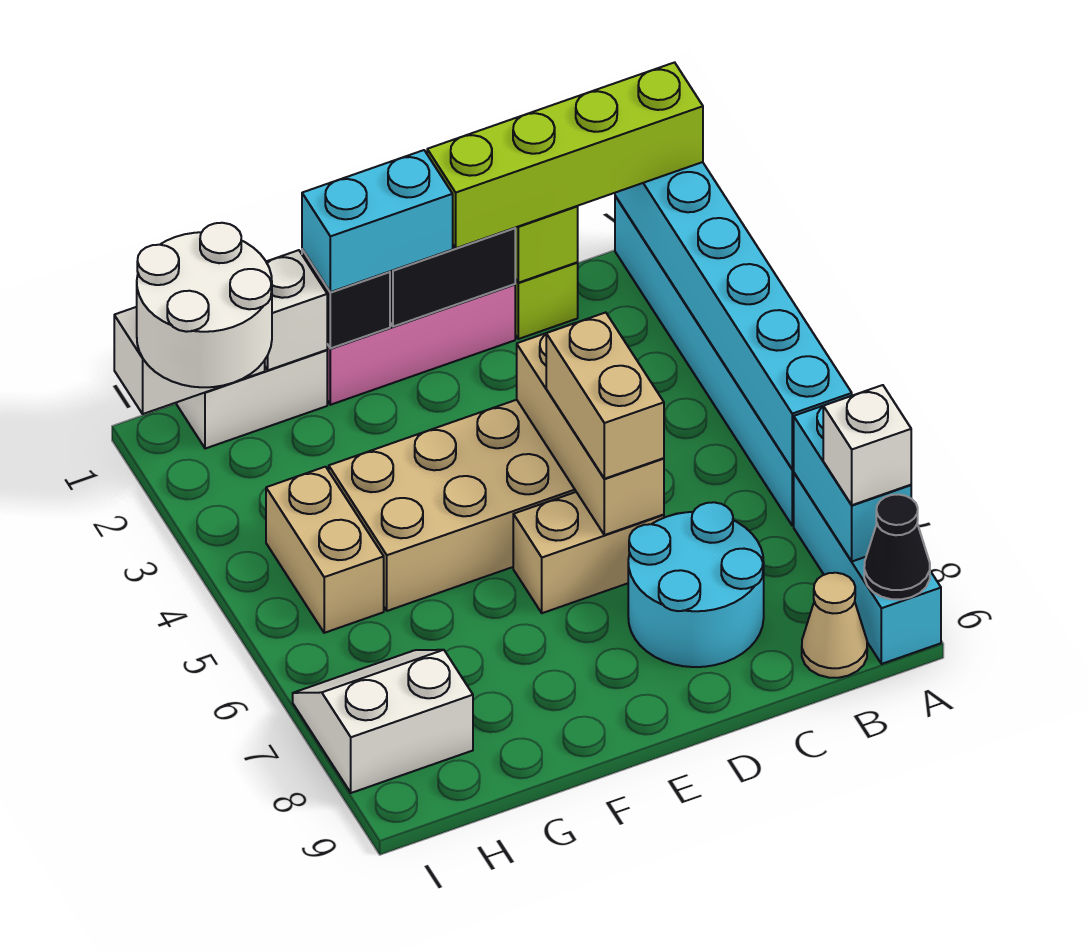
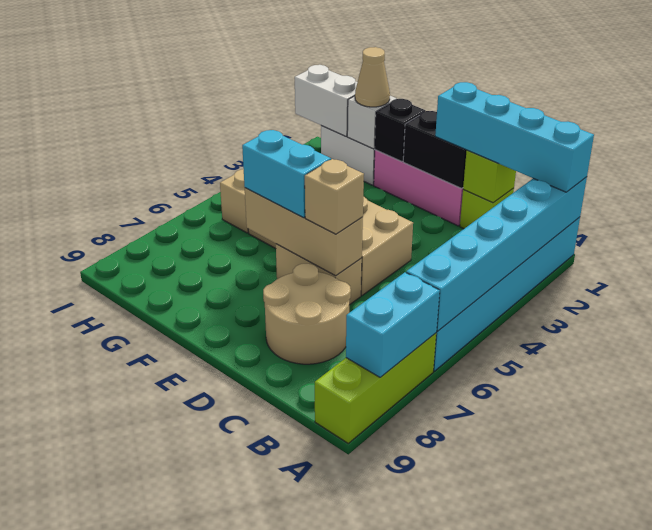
lime brick A1:D1 level 3 -> cyan brick A1:D1 level 3
cyan brick A7:A9 level 1 -> lime brick A7:A9 level 1
white brick A8 level 3 -> none
black cone A9 level 2 -> none
tan cone B9 level 1 -> tan cone G1 level 3
cyan round brick C7:D8 level 1 -> tan round brick C7:D8 level 1
tan brick D4:D6 level 2 -> tan brick D6:F6 level 2
tan brick D5:D6 level 3 -> tan brick D6 level 3
cyan brick E1:F1 level 3 -> cyan brick E6:F6 level 3
white round brick H1:I2 level 3 -> none
white slope H7:I8 level 1 top 8 -> none

